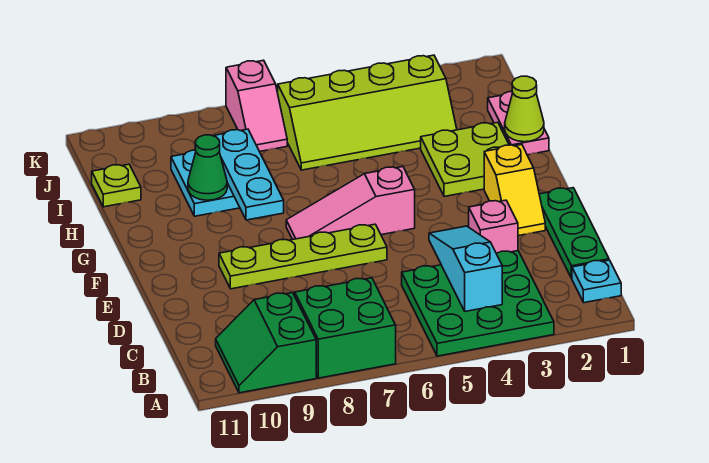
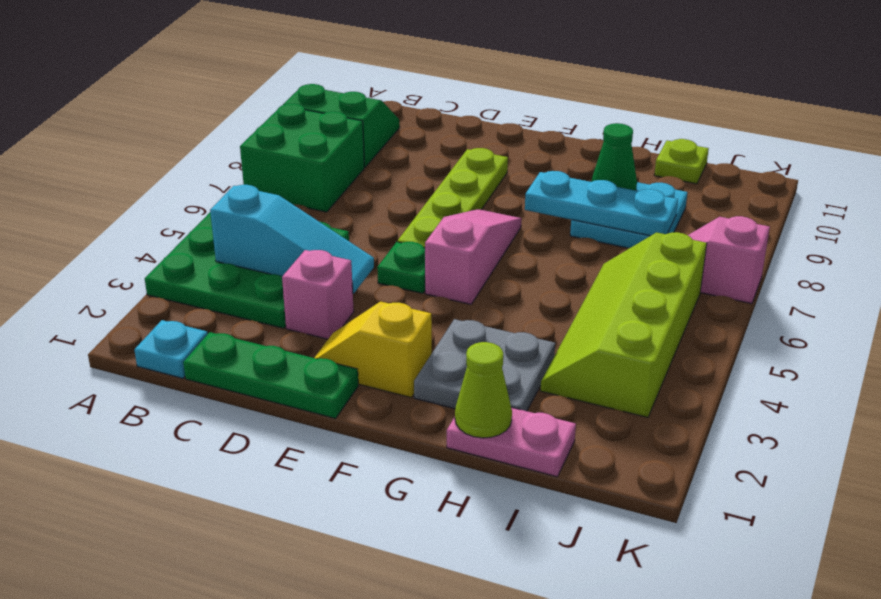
none -> green plate E5 level 1
lime plate G2:H3 level 1 -> grey plate G2:H3 level 1

